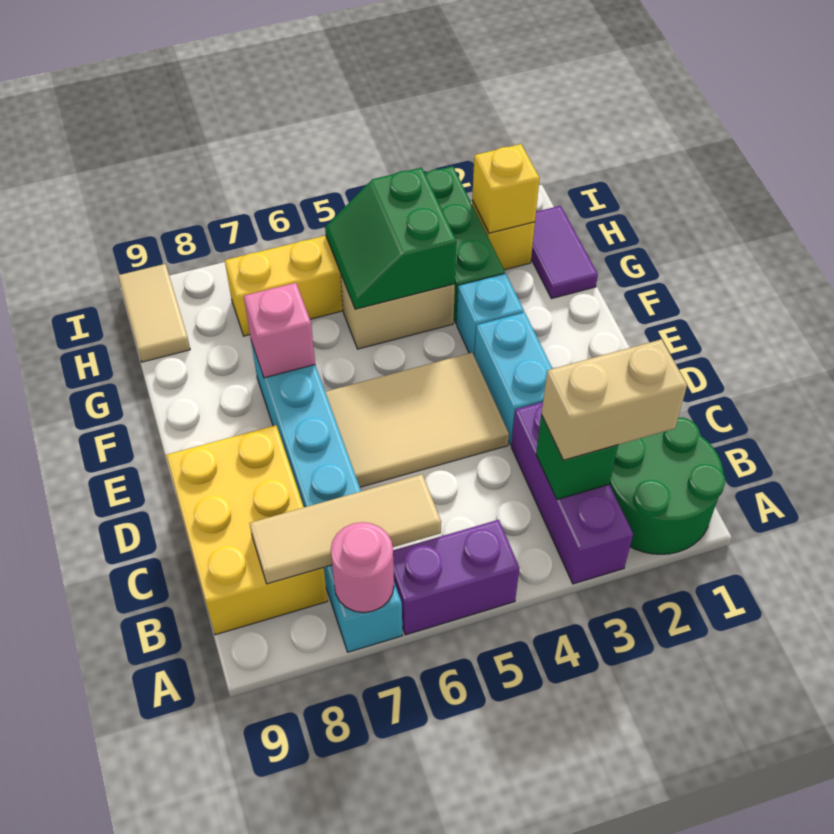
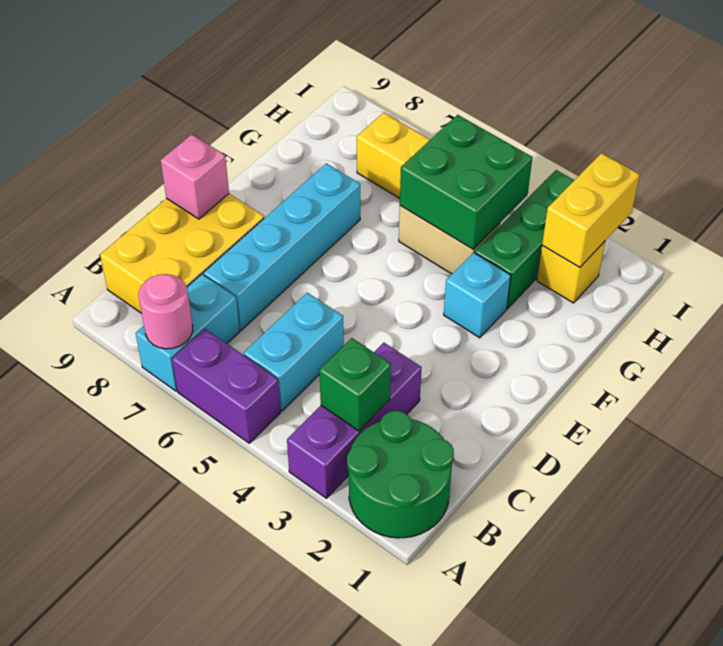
tan brick B2:B3 level 3 -> none
tan tile B6:B8 level 2 -> none
cyan brick D3:E3 level 1 -> cyan brick B5:C5 level 1
tan tile D4:E6 level 1 -> none
pink brick F7 level 2 -> pink brick D9 level 2
purple tile G1:H1 level 1 -> none
green slope G4:H5 level 2 top 4 -> green brick G4:H5 level 2
yellow brick H2 level 2 -> yellow brick H2:I2 level 2
tan tile H9:I9 level 1 -> none

